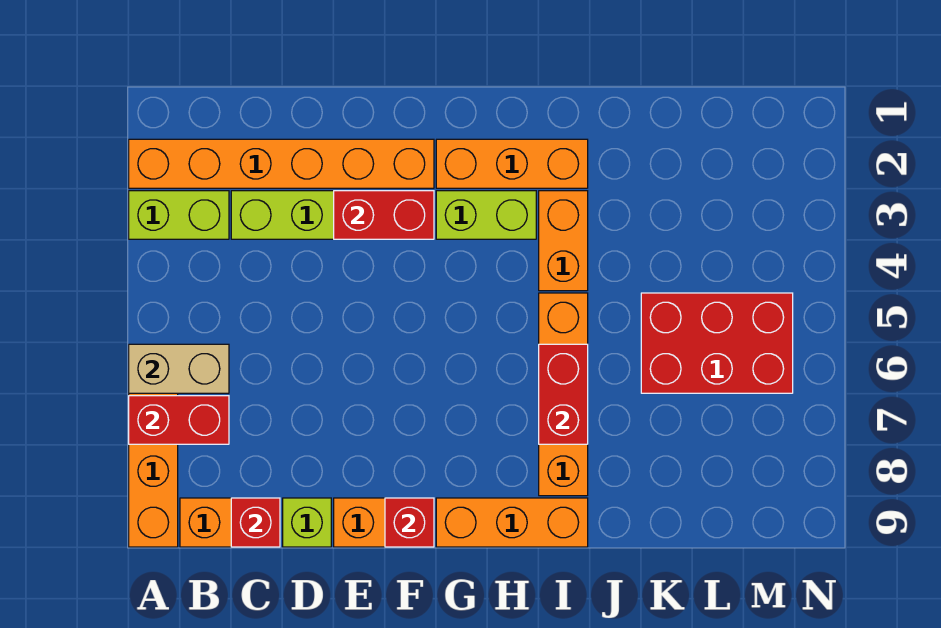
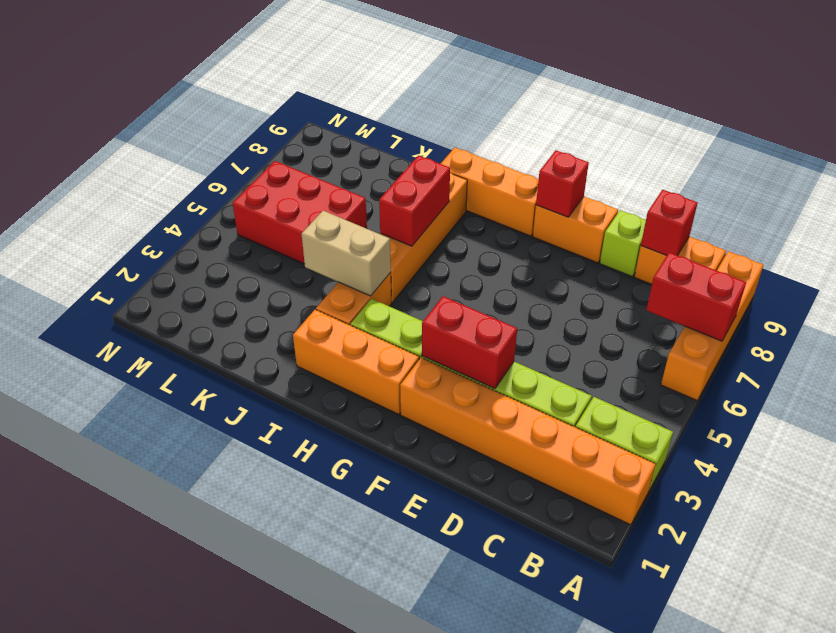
tan brick A6:B6 level 2 -> tan brick I4:J4 level 2

